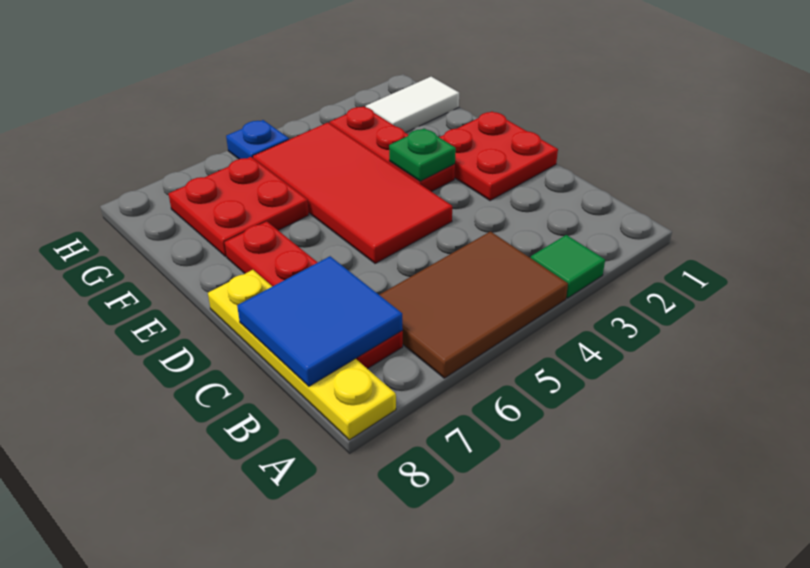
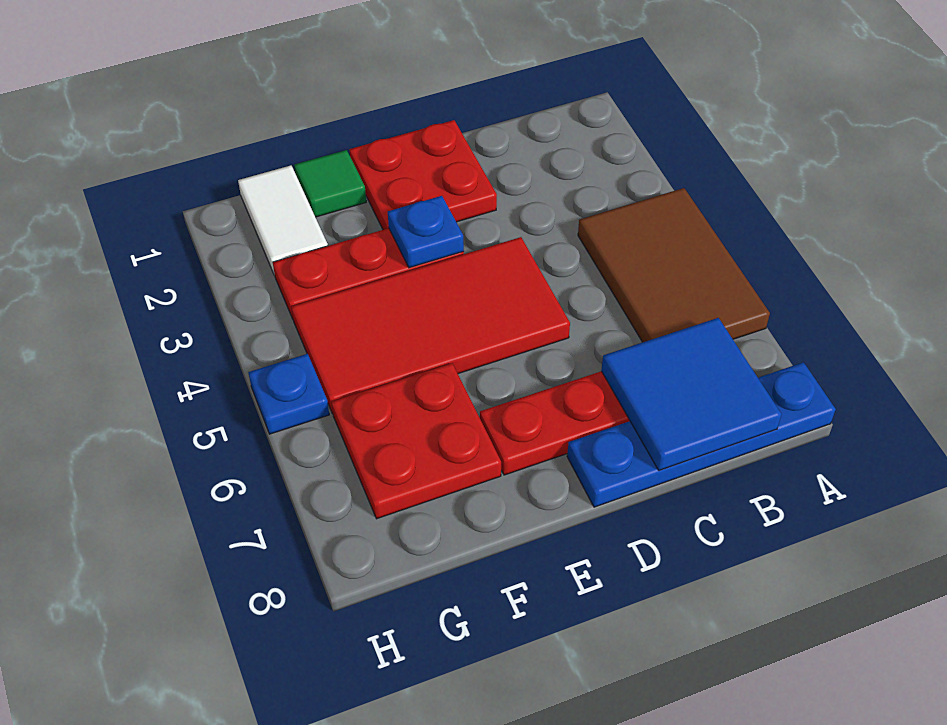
green tile A3 level 1 -> green tile F1 level 1
yellow plate A8:D8 level 1 -> blue plate A8:D8 level 1
green plate E3 level 2 -> blue plate E3 level 2

